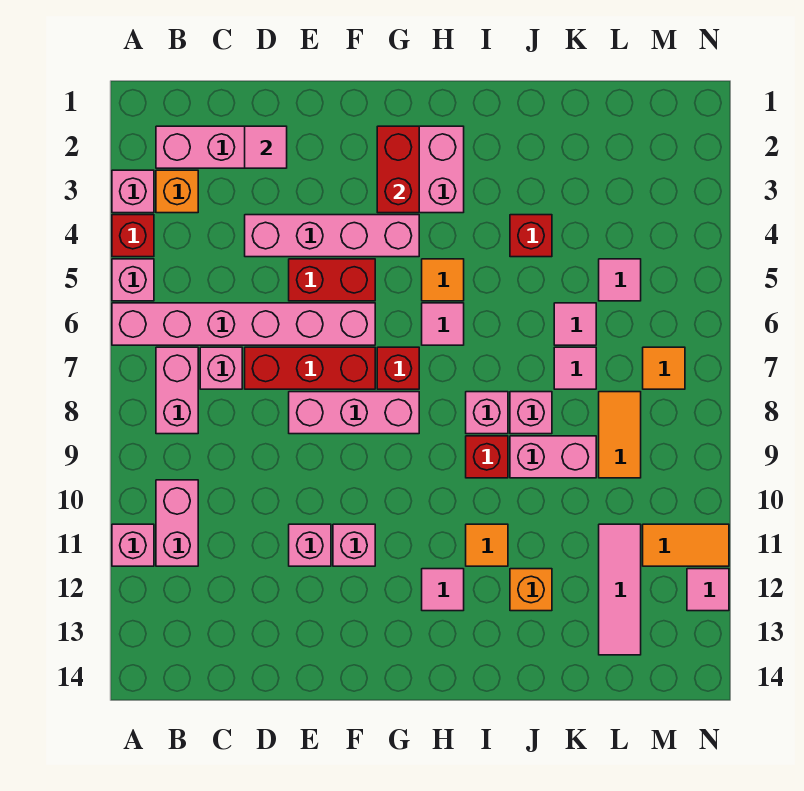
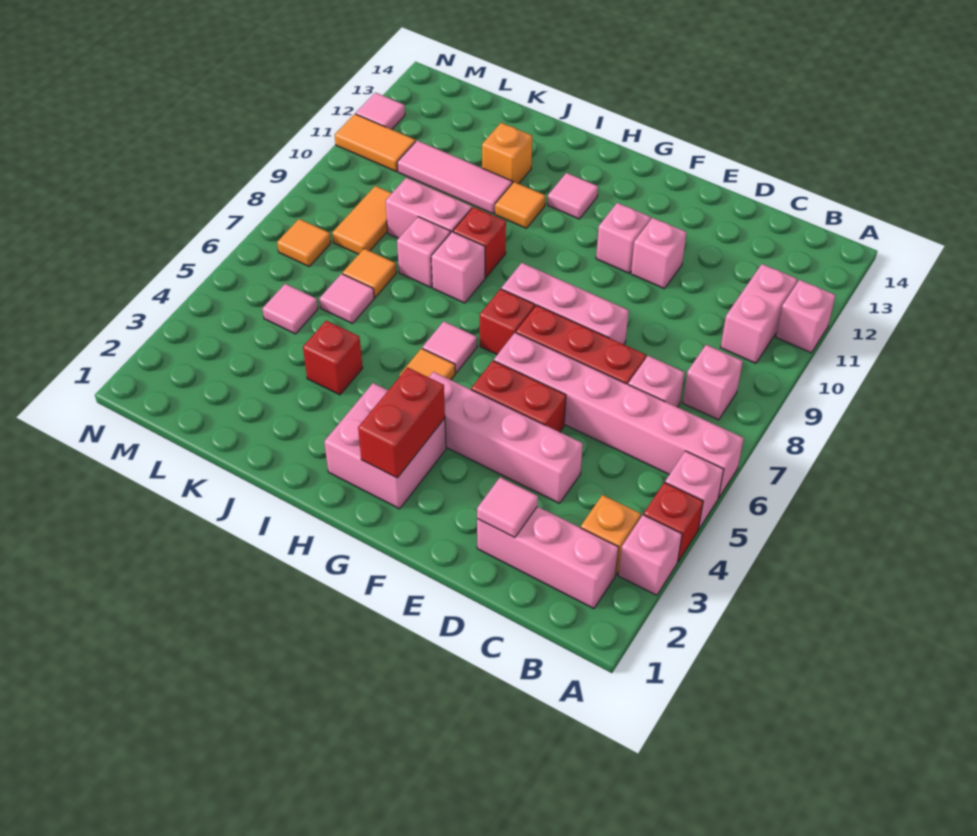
pink brick B7:B8 level 1 -> pink brick B8 level 1
pink tile K7 level 1 -> orange tile K7 level 1
pink tile L11:L13 level 1 -> pink tile J11:L11 level 1

